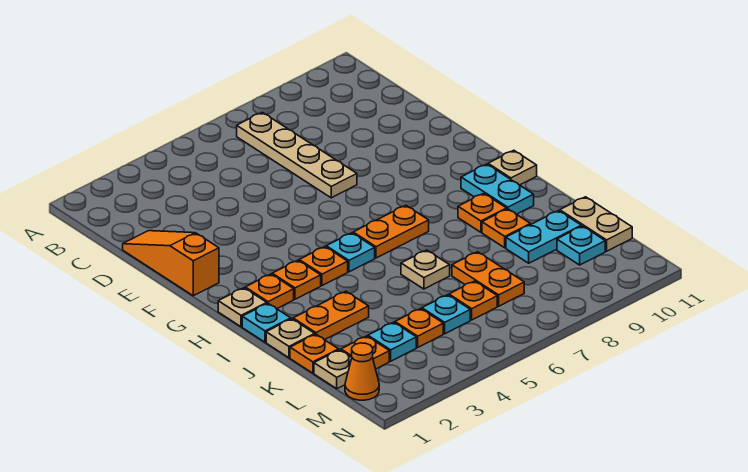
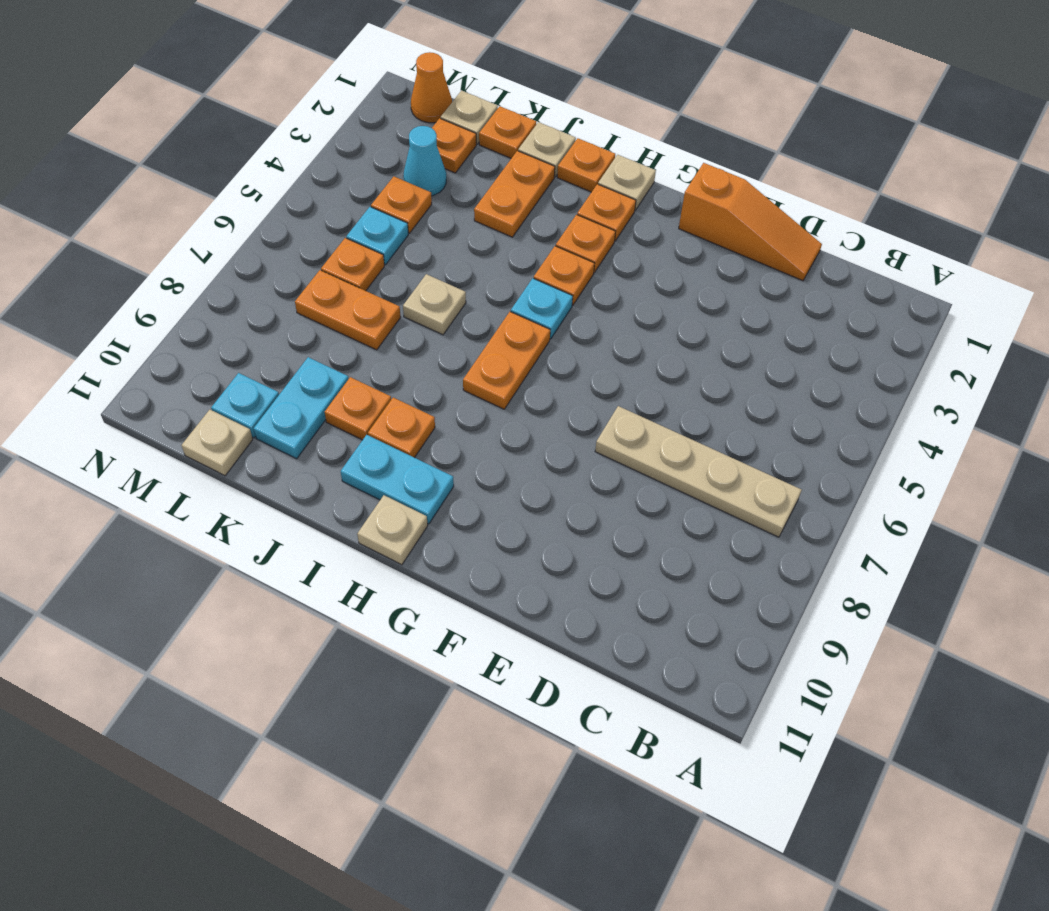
cyan plate I1 level 1 -> orange plate I1 level 1
tan plate K11:L11 level 1 -> tan plate L11 level 1
cyan plate L3 level 1 -> cyan cone L3 level 1

